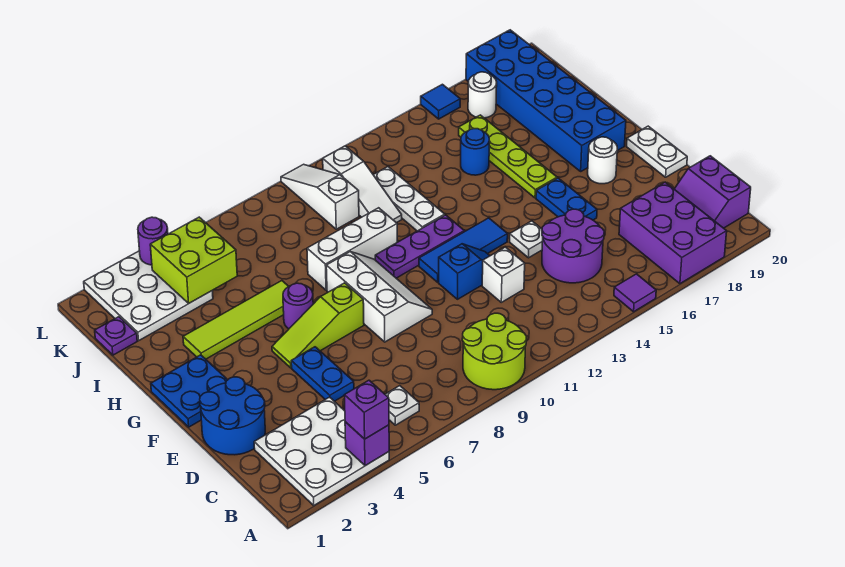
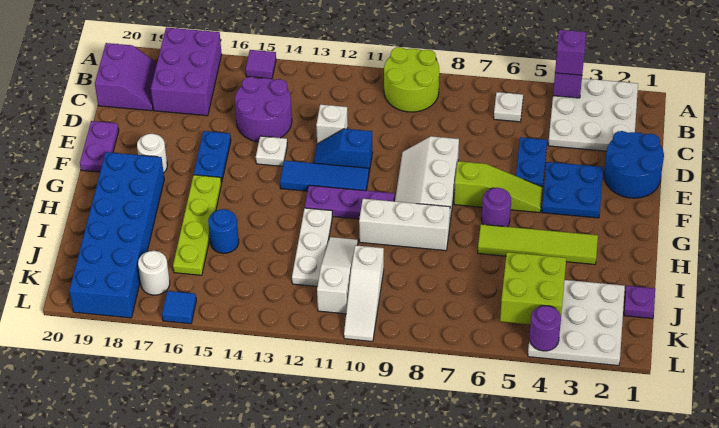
white plate E20:F20 level 1 -> purple plate E20:F20 level 1
blue plate F1:G2 level 1 -> blue plate E3:F4 level 1

